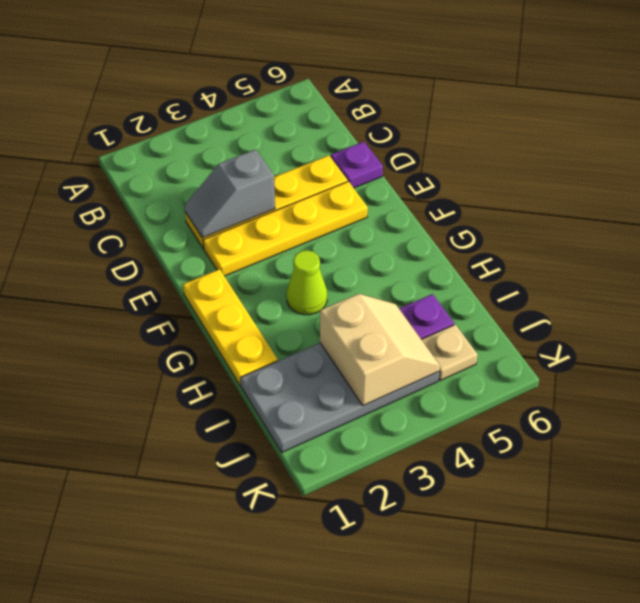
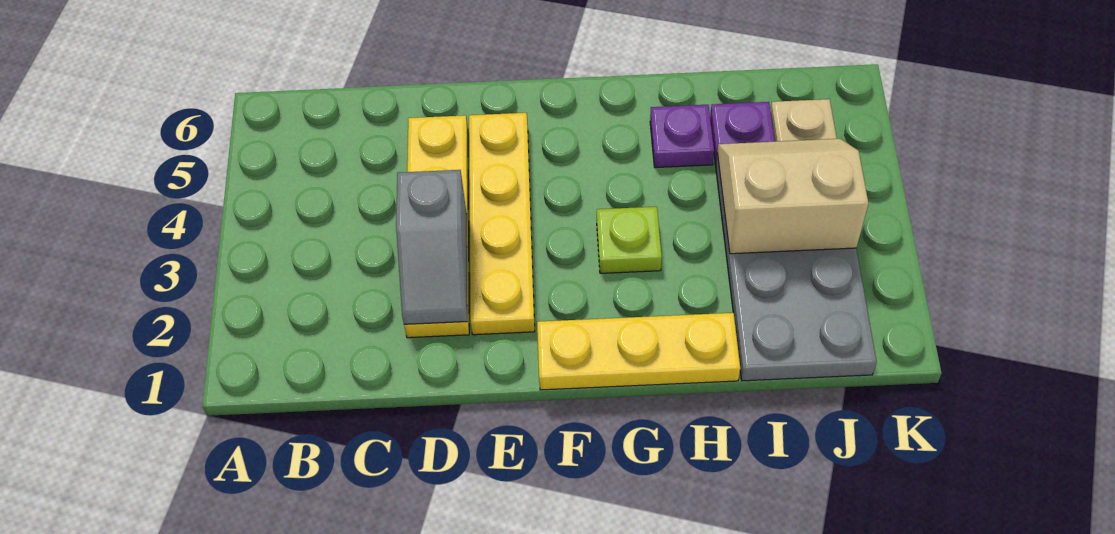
purple plate D6 level 1 -> purple plate H5 level 1
lime cone G3 level 1 -> lime plate G3 level 1

